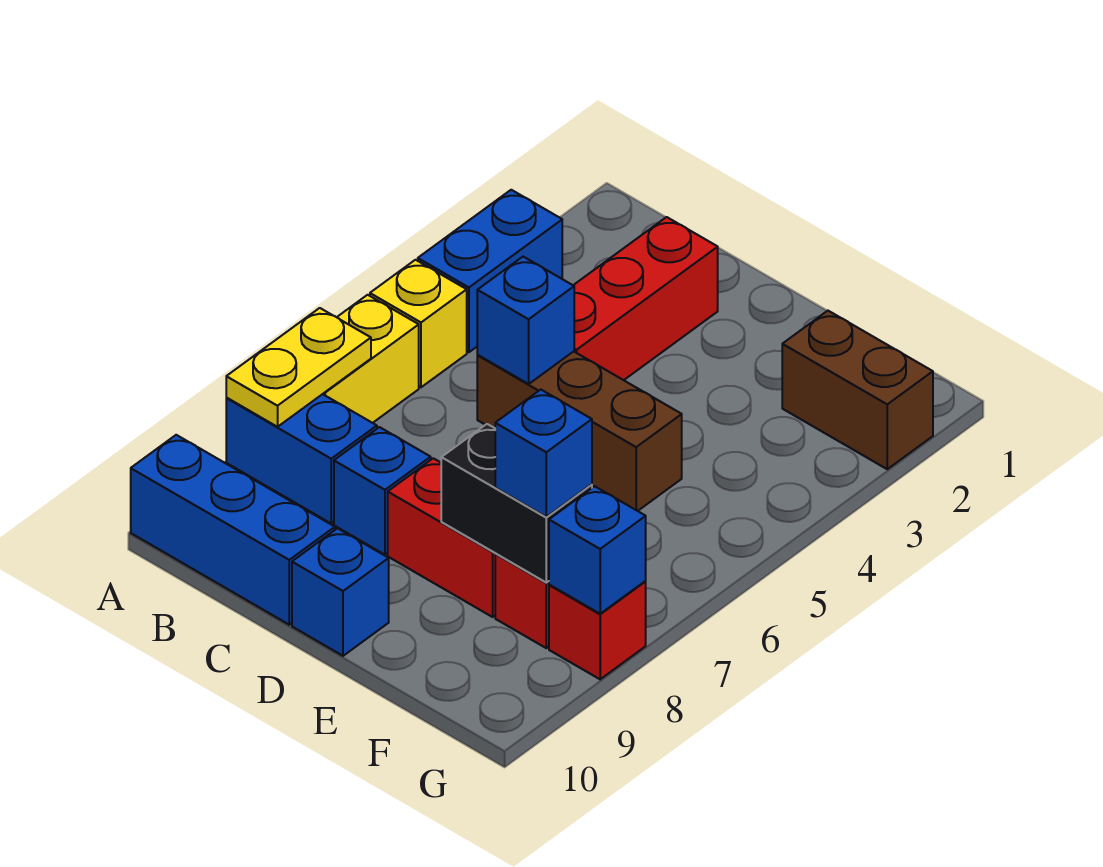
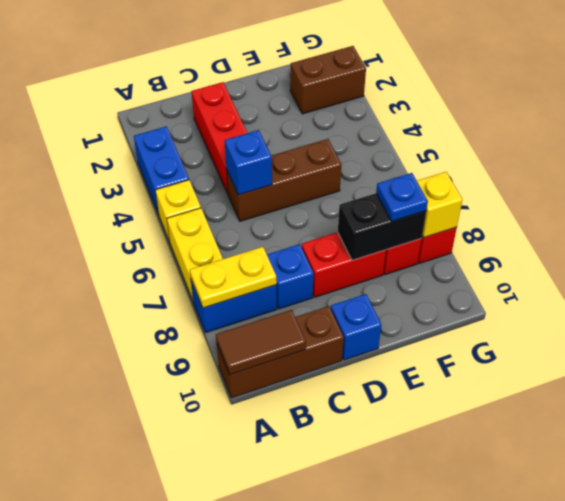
yellow plate A7:A8 level 2 -> yellow plate A8:B8 level 2
blue brick A10:C10 level 1 -> brown brick A10:C10 level 1
none -> brown tile A10:B10 level 2
blue brick F8 level 3 -> blue plate F8 level 3
blue brick G8 level 2 -> yellow brick G8 level 2

